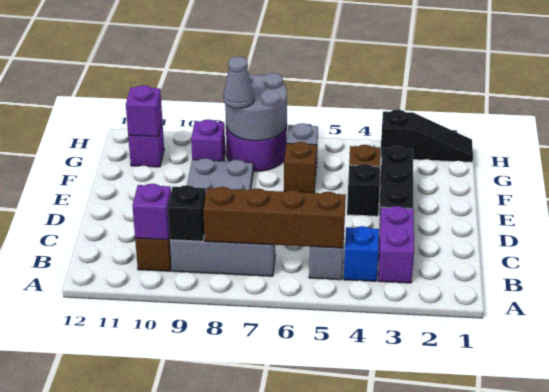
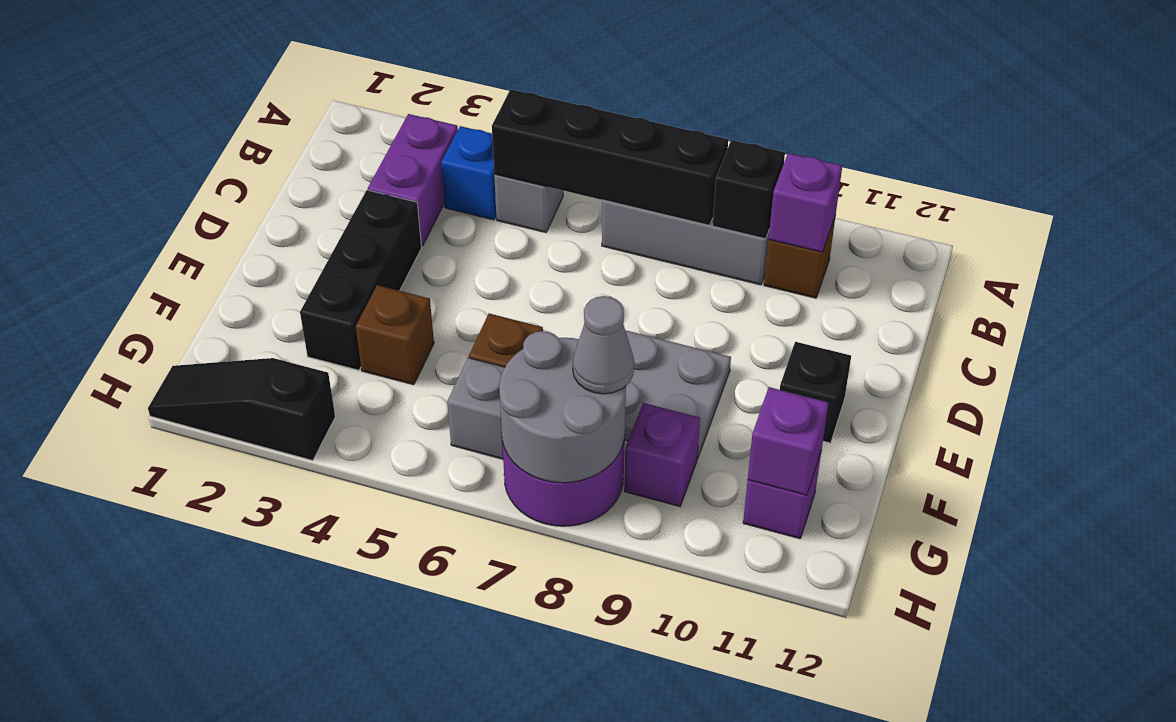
brown brick B5:B8 level 2 -> black brick B5:B8 level 2
black brick E4 level 1 -> black brick E11 level 1

